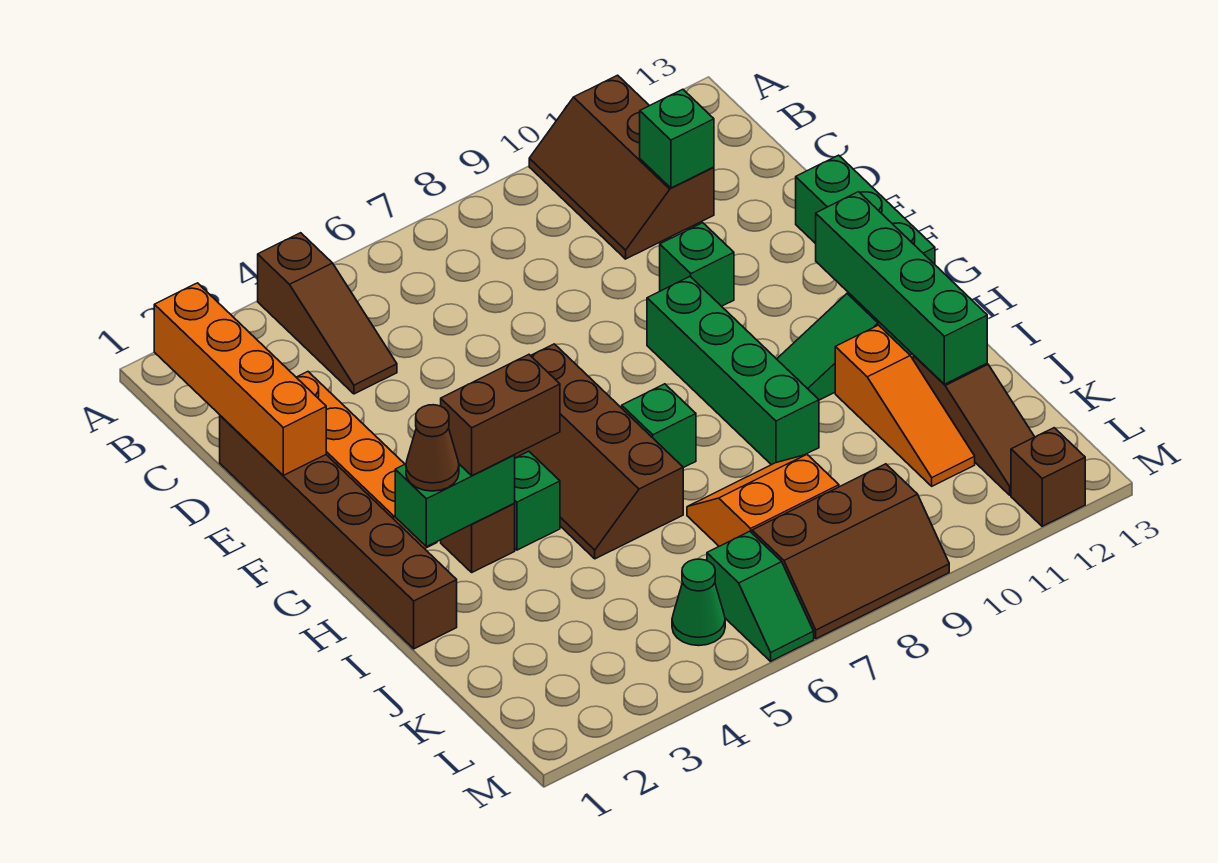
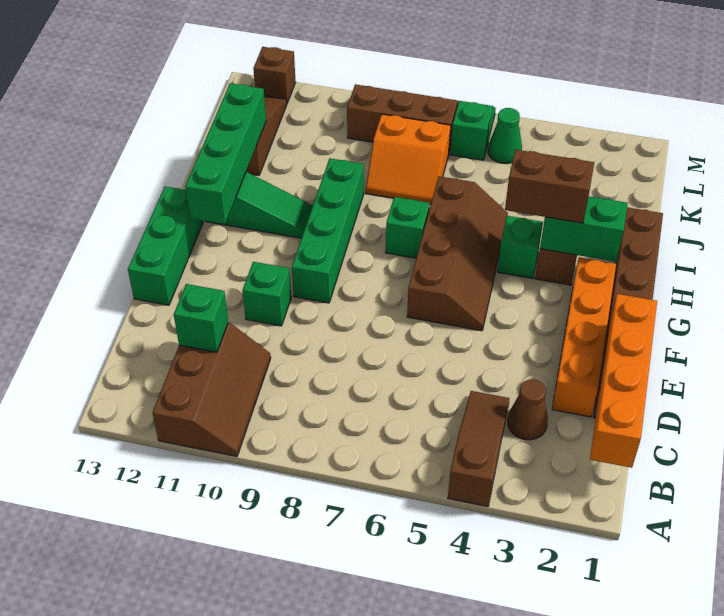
brown cone H2 level 3 -> brown cone C3 level 1
orange slope I11:K11 level 1 top I -> none

